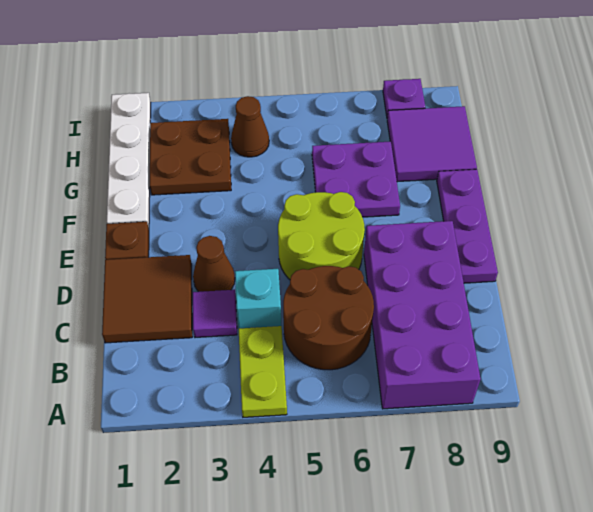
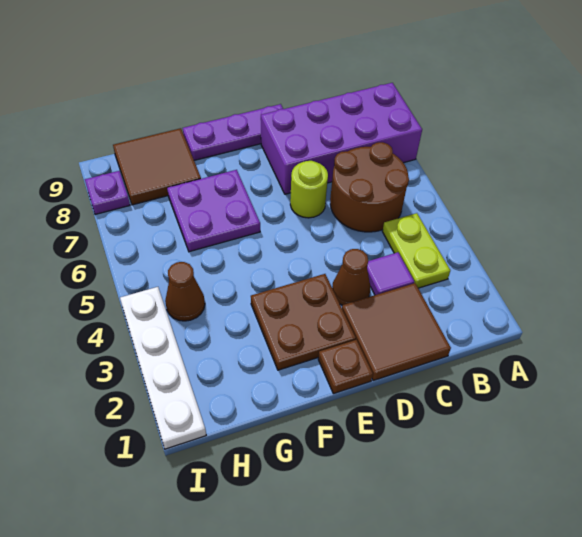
lime plate A4:B4 level 1 -> lime plate B3:B4 level 1
cyan brick C4 level 1 -> none
lime round brick D5:E6 level 1 -> lime round brick D6 level 1
white plate F1:I1 level 1 -> white plate I1:I4 level 1
brown plate G2:H3 level 1 -> brown plate E2:F3 level 1
purple tile G8:H9 level 1 -> brown tile G8:H9 level 1

